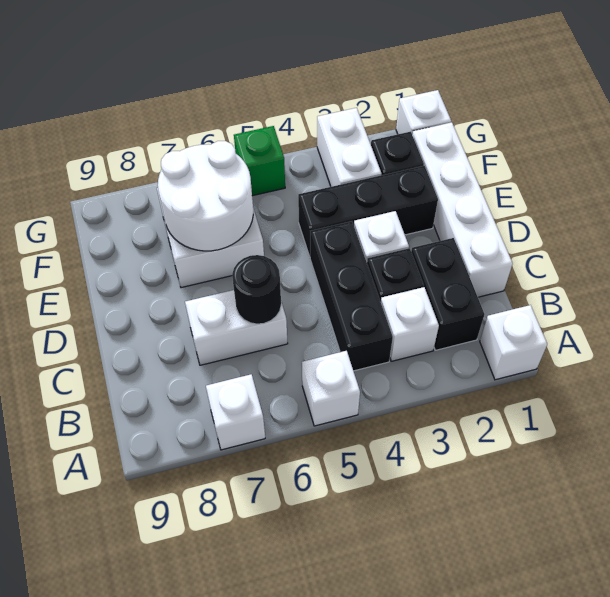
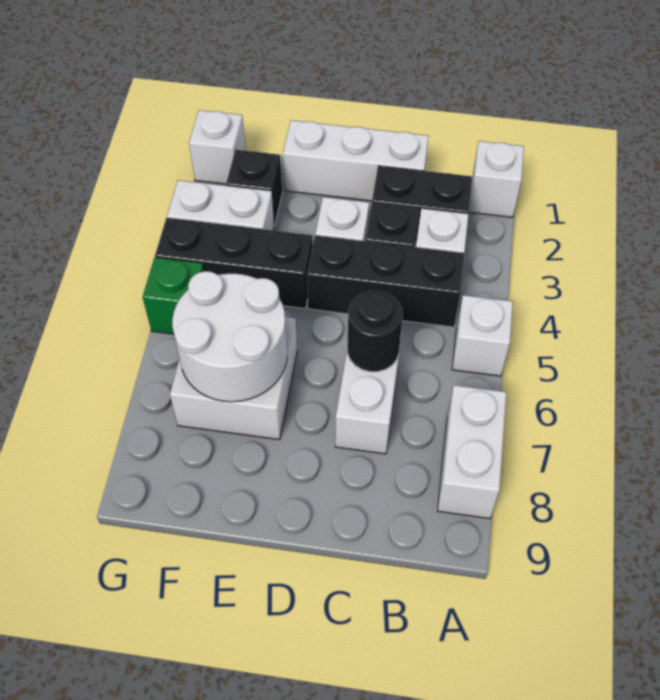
white brick A7 level 1 -> white brick A7:A8 level 1
white brick C1:F1 level 1 -> white brick C1:E1 level 1
black brick E2:E4 level 1 -> black brick E4:G4 level 1

